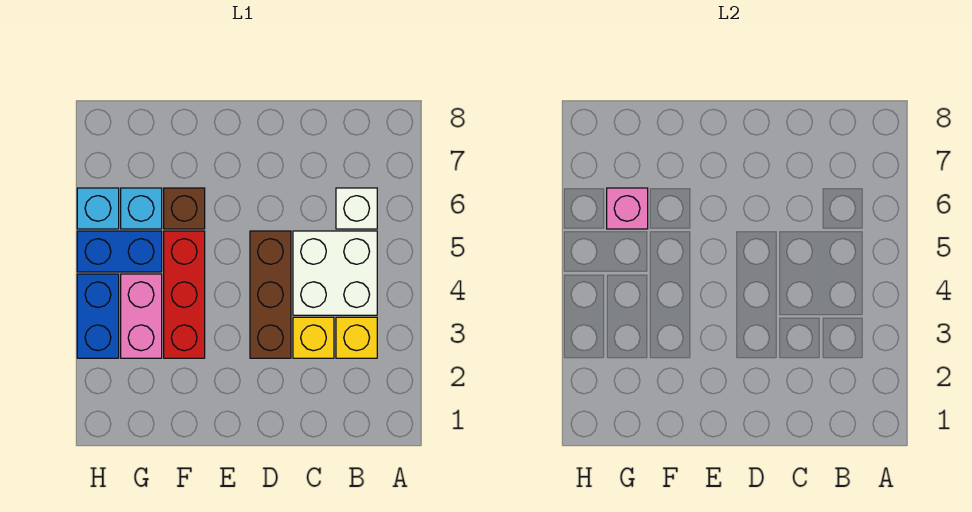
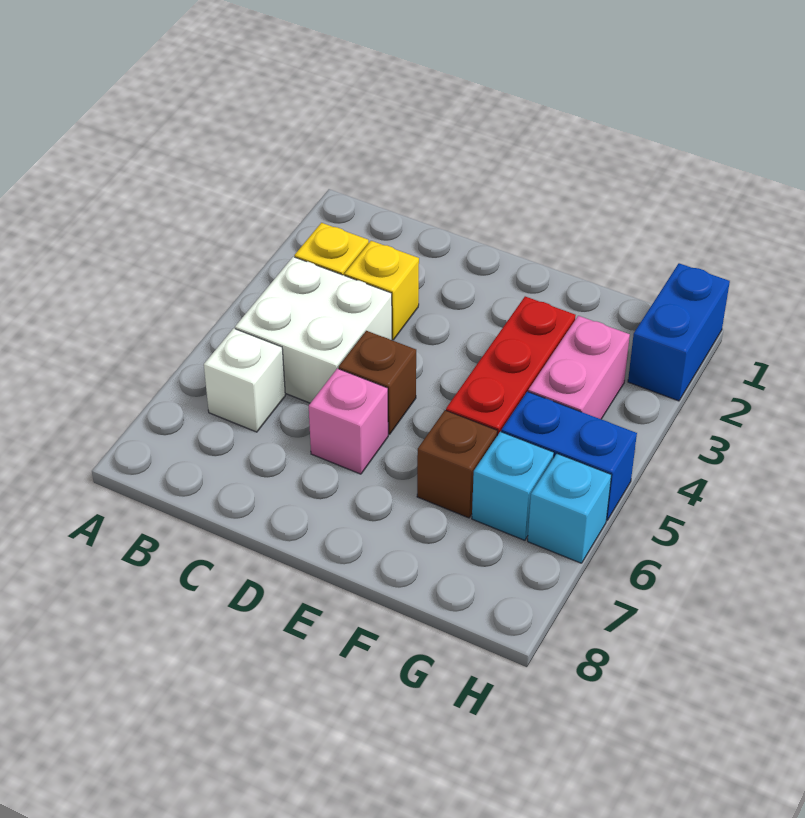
brown brick D3:D5 level 1 -> brown brick D5 level 1
pink brick G6 level 2 -> pink brick D6 level 1
blue brick H3:H4 level 1 -> blue brick H1:H2 level 1

